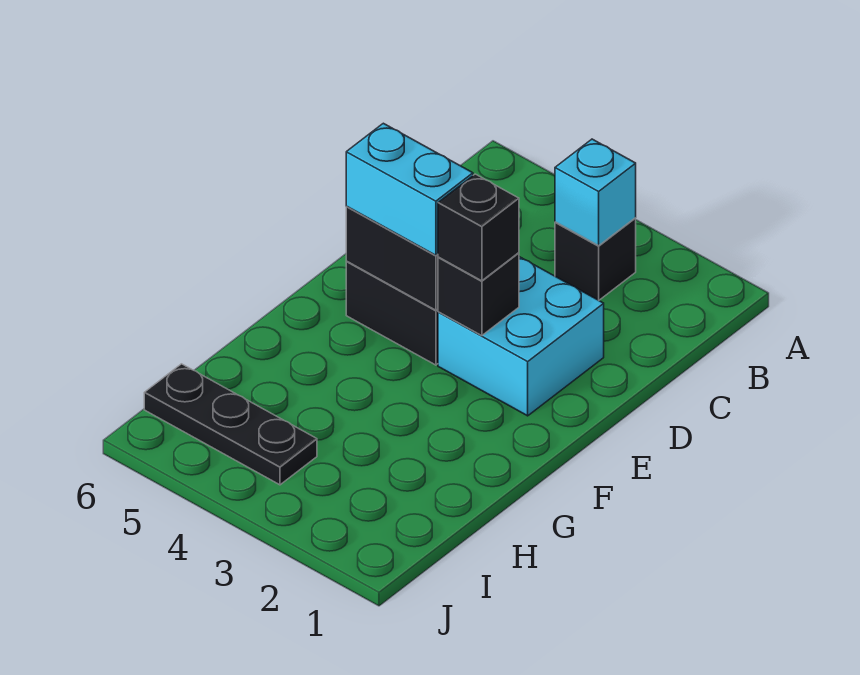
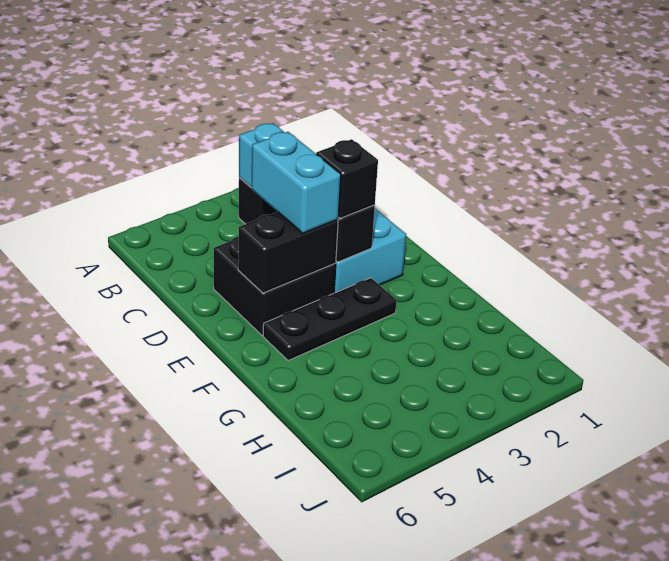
cyan brick E4:E5 level 3 -> cyan brick D4:E4 level 3
black plate I4:I6 level 1 -> black plate F3:F5 level 1

